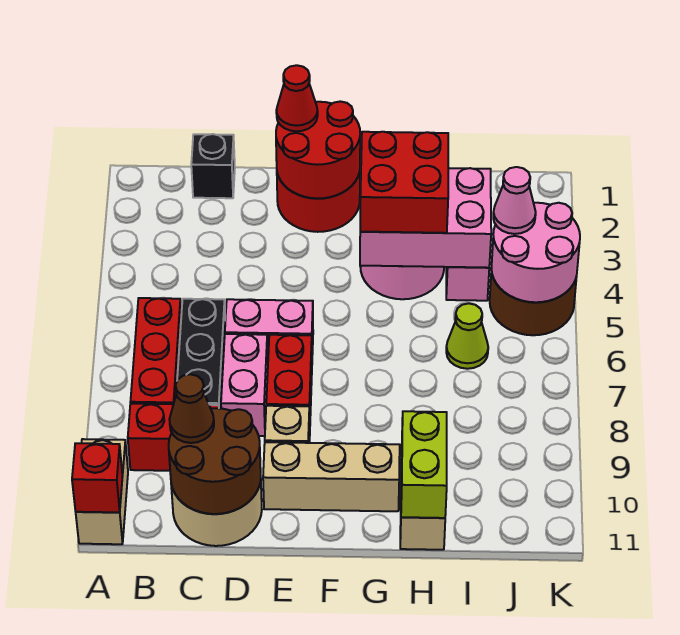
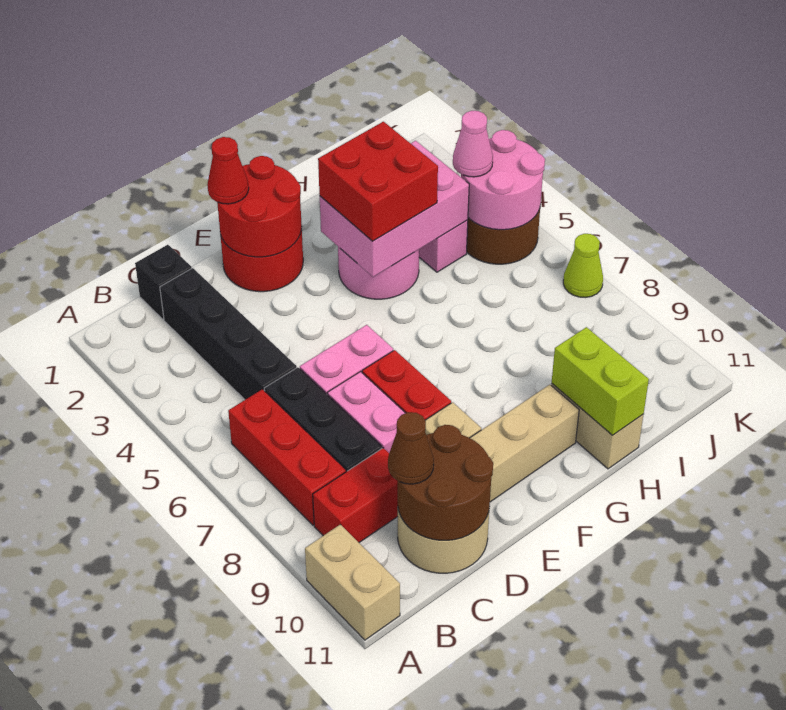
red brick A11 level 2 -> none
none -> black brick C2:C5 level 1
lime cone I6 level 1 -> lime cone K7 level 1

